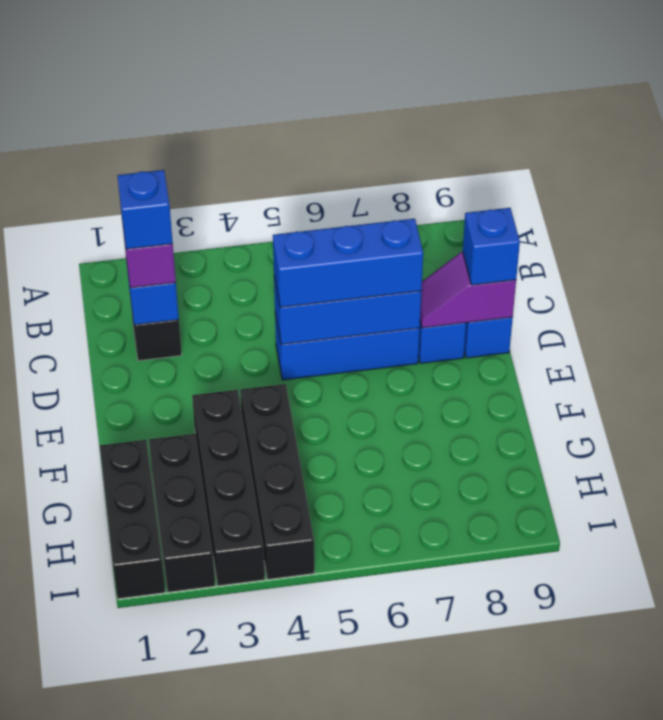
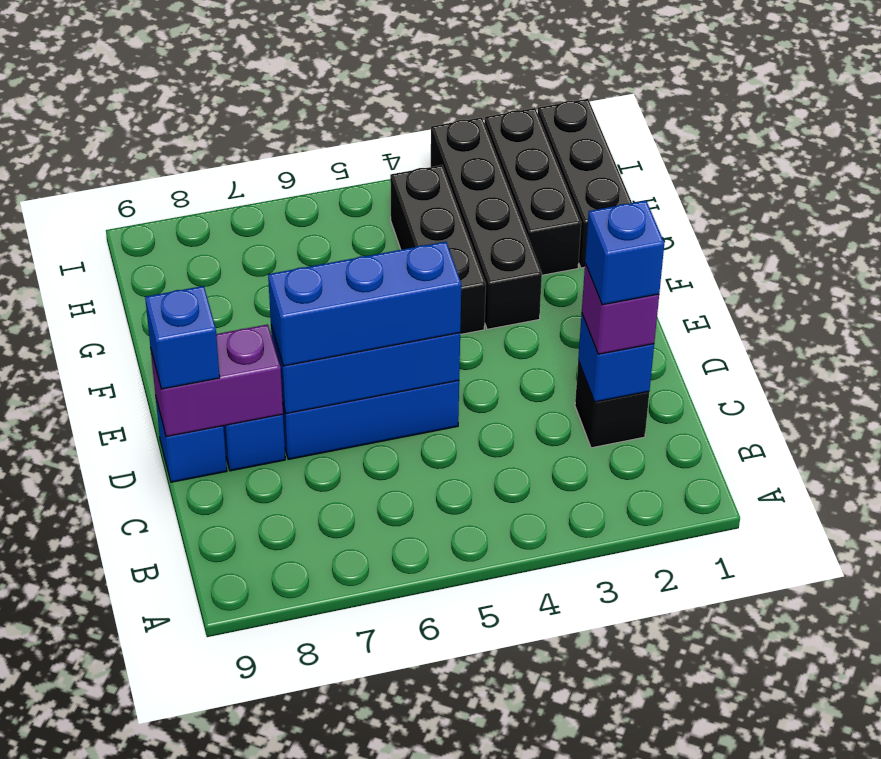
purple slope D8:D9 level 2 top 9 -> purple brick D8:D9 level 2
black brick F4:I4 level 1 -> black brick F4:H4 level 1

